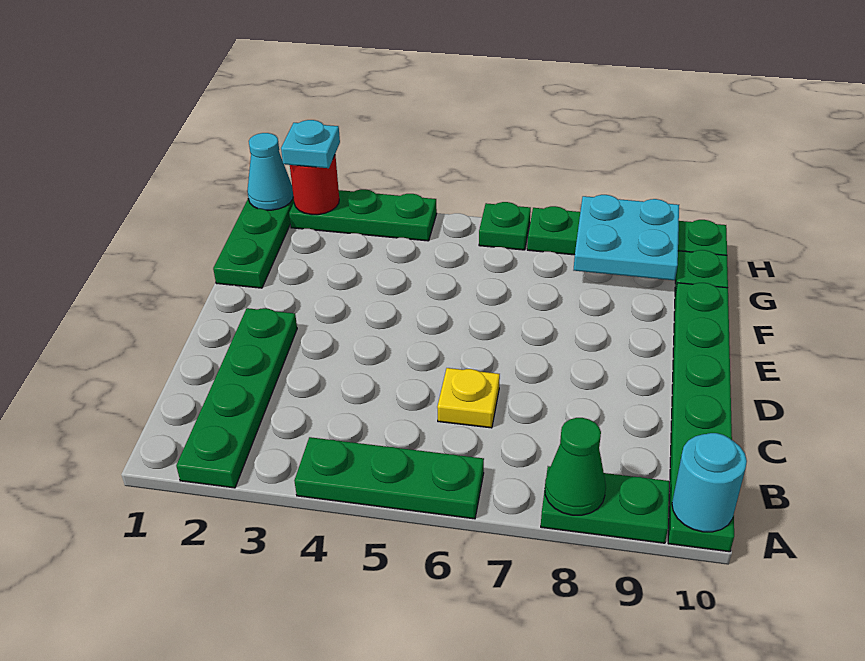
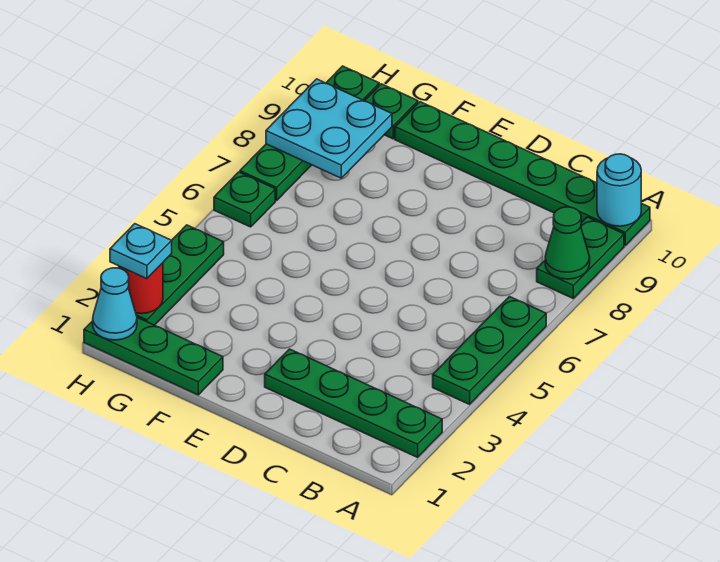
yellow plate C6 level 1 -> none

